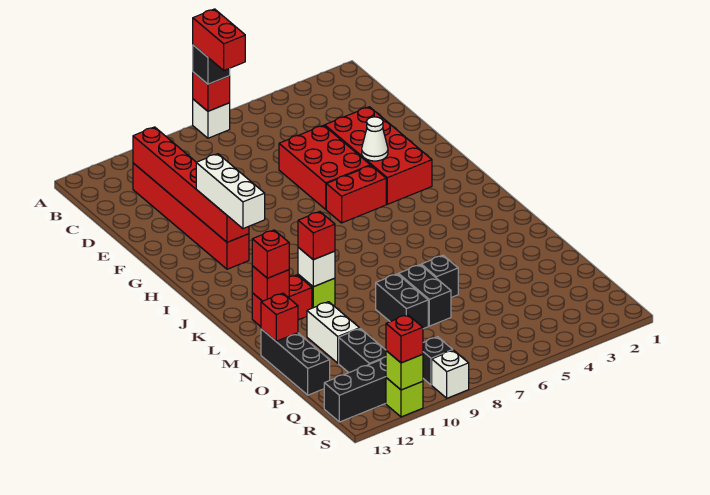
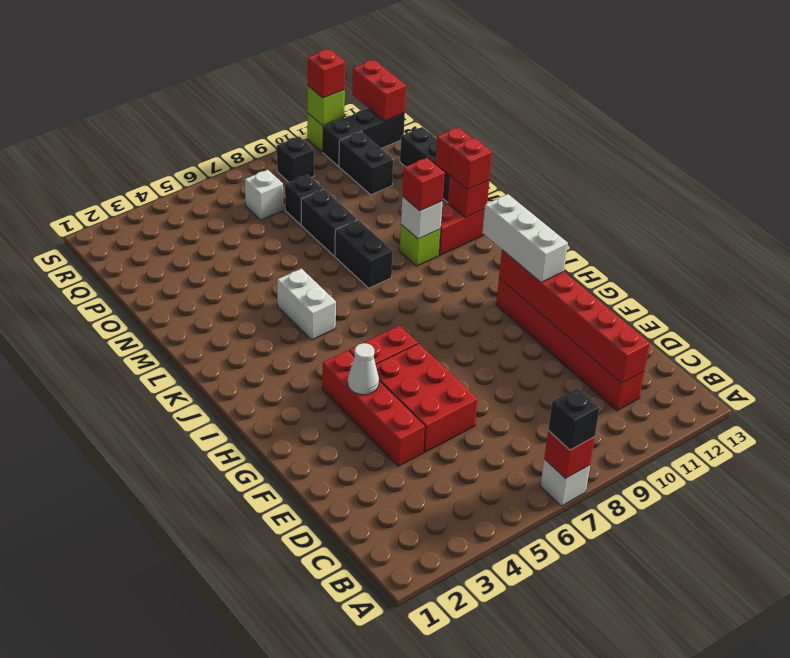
red brick A7:B7 level 4 -> red brick R13:S13 level 2
red brick E3:H4 level 1 -> red brick E4:H4 level 1
black brick N6 level 1 -> black brick P8 level 1
black brick N7:O7 level 1 -> black brick L8:M8 level 1
white brick N11:O11 level 1 -> white brick K5:L5 level 1
white brick S9 level 1 -> white brick Q7 level 1

